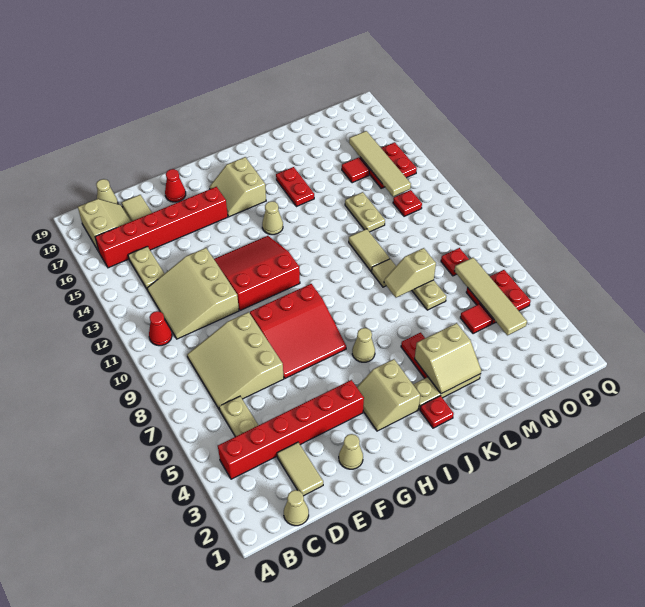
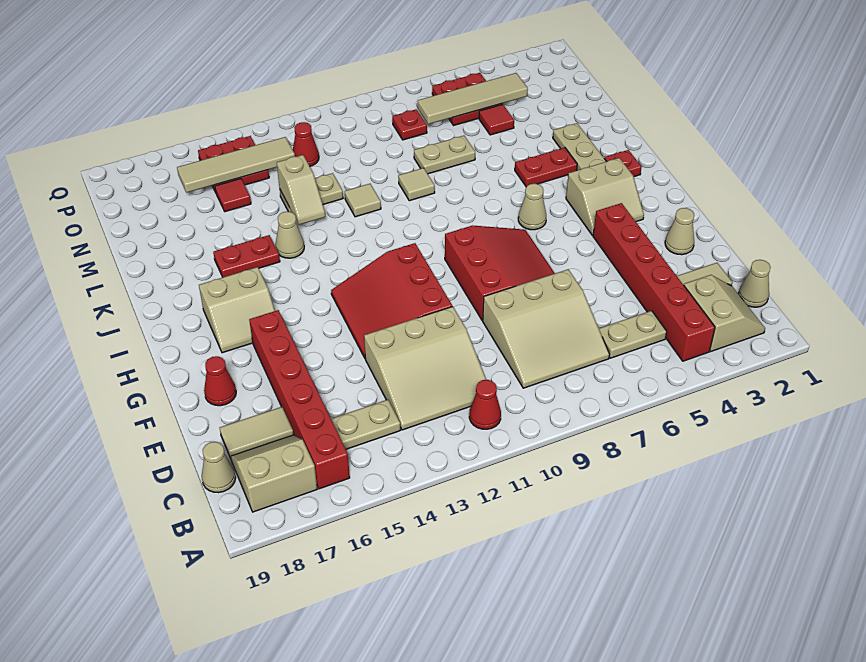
tan cone I14 level 1 -> tan cone K14 level 1
tan slope K3:L4 level 2 top 4 -> tan slope B2:C3 level 1 top 3
tan slope L8:M8 level 2 top M -> tan slope L13:M13 level 2 top M
tan tile L10:L11 level 1 -> tan tile L11 level 1
red plate O12 level 1 -> red cone O12 level 1

